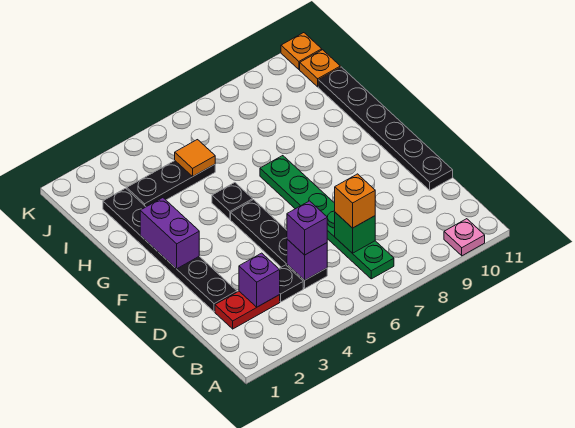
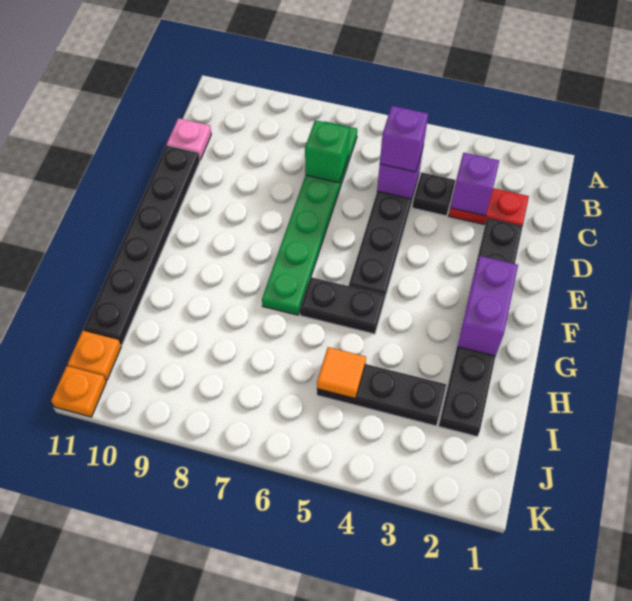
pink plate A10 level 1 -> pink plate C11 level 1
orange brick C7 level 3 -> none
black plate G5 level 1 -> black plate G5:G6 level 1

